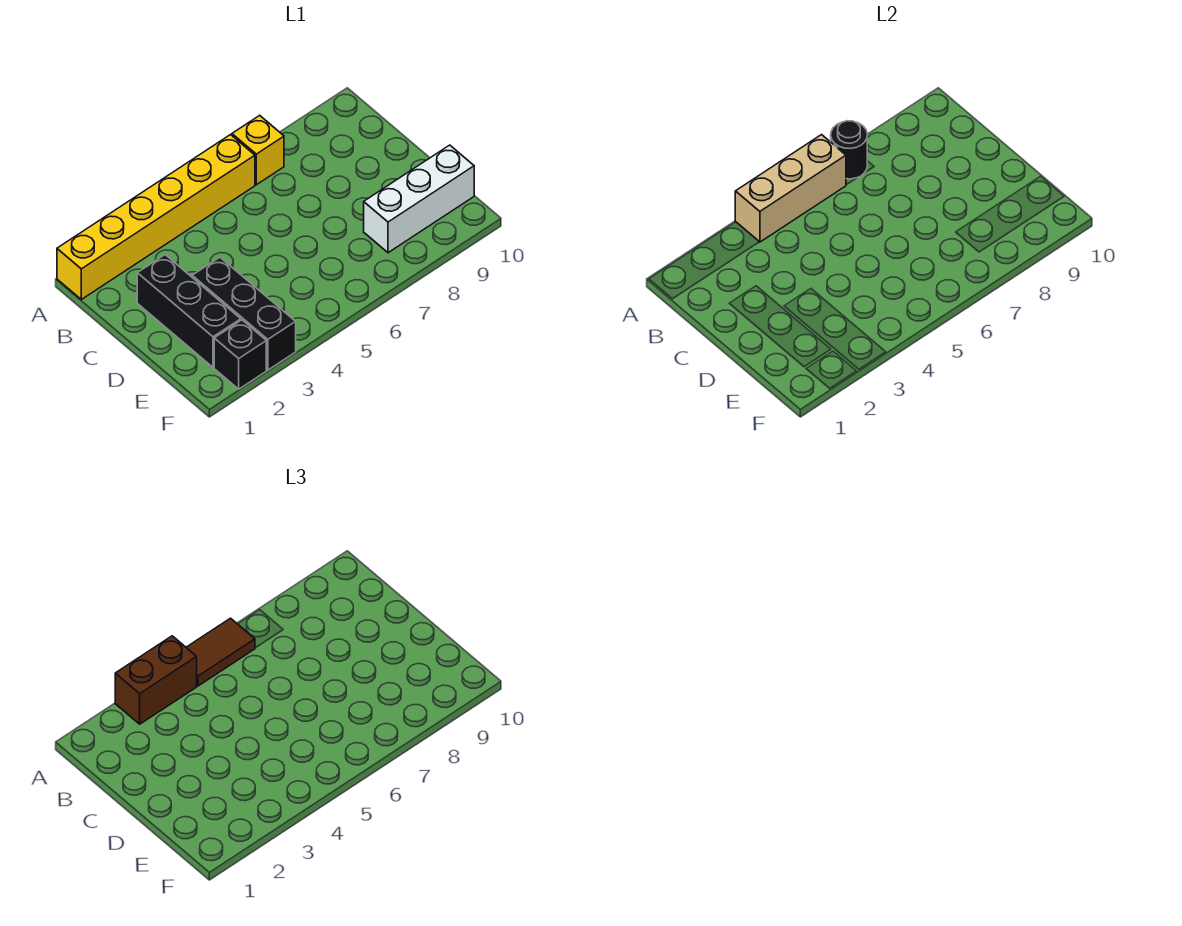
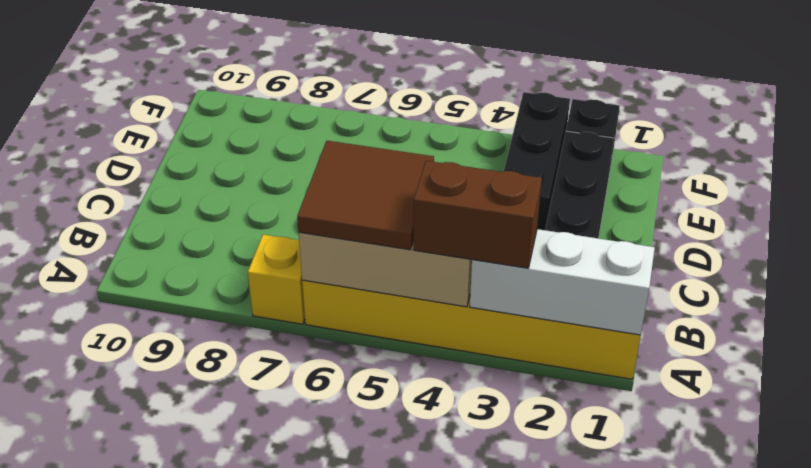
brown tile A5:A6 level 3 -> brown tile A5:B6 level 3
black round brick A7 level 2 -> none
white brick E8:E10 level 1 -> white brick A1:A3 level 2

